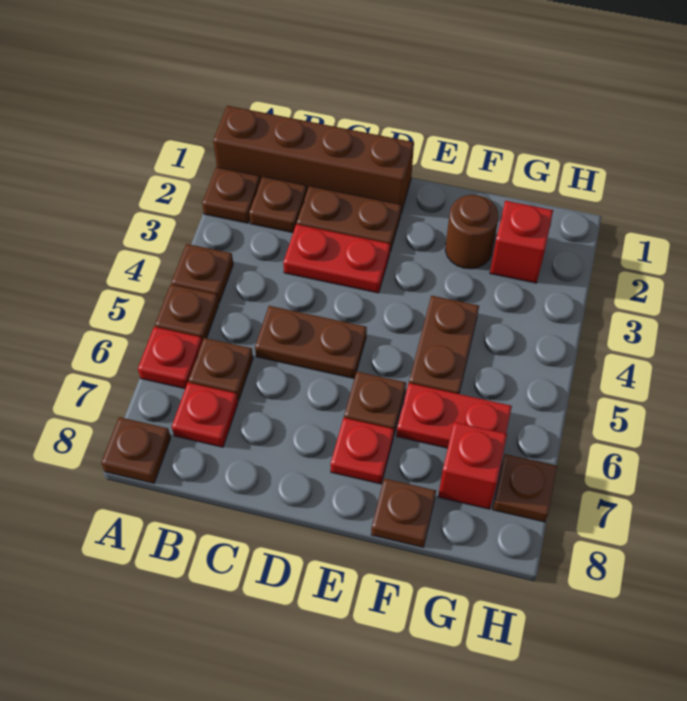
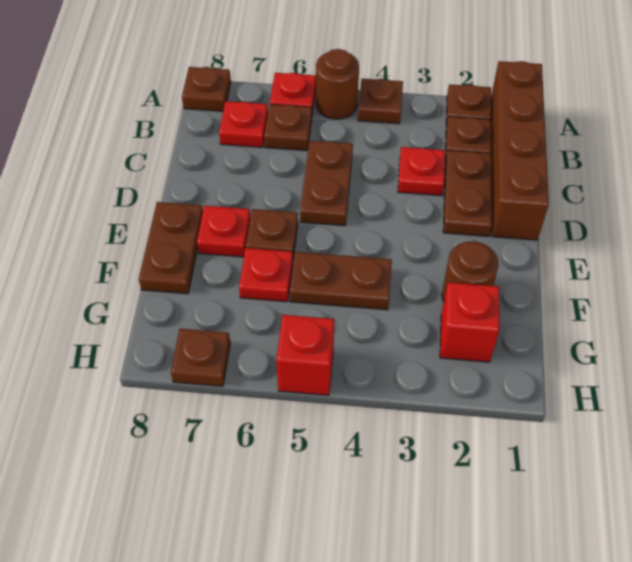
brown plate A5 level 1 -> brown round brick A5 level 1
red plate C3:D3 level 1 -> red plate C3 level 1
red plate F6:G6 level 1 -> red plate F6 level 1
brown plate F8 level 1 -> brown plate E8:F8 level 1
red brick G7 level 1 -> red brick H5 level 1

